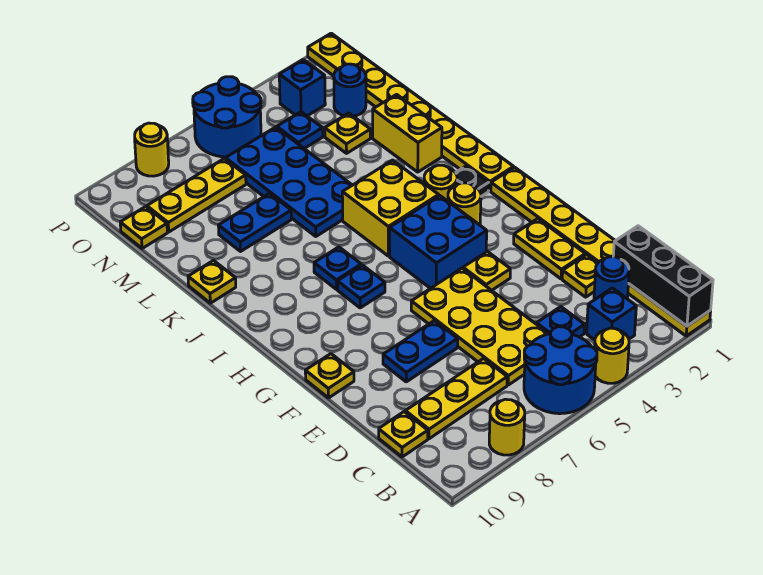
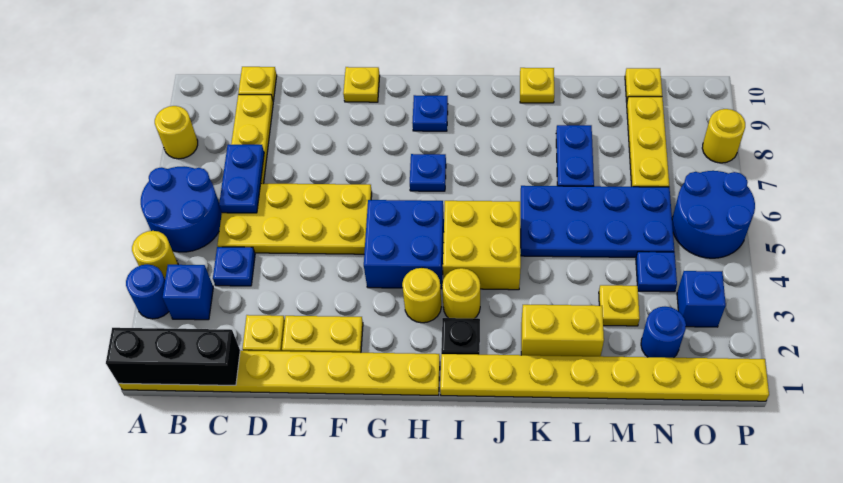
blue round brick C2 level 1 -> blue round brick A3 level 1
blue plate E7:E8 level 1 -> blue plate C6:C7 level 2
yellow plate F4 level 1 -> none
blue plate I7 level 1 -> blue plate H9 level 1

